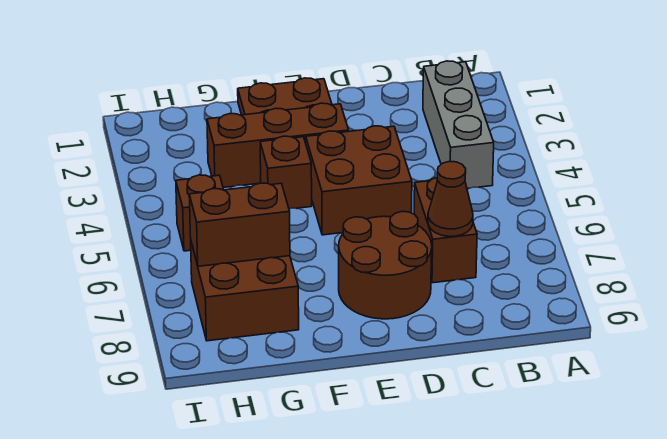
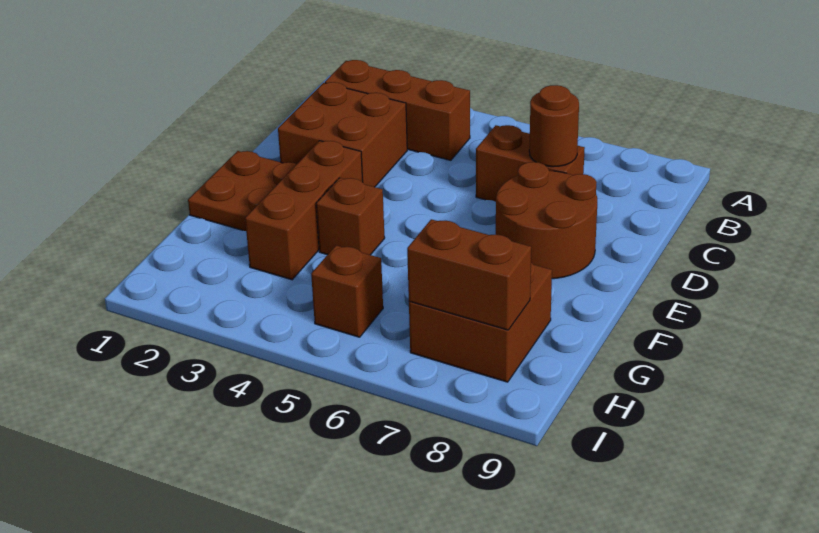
grey brick B2:B4 level 1 -> brown brick B2:B4 level 1
brown cone C7 level 2 -> brown round brick C7 level 2
brown brick D4:E5 level 1 -> brown brick C2:D3 level 1
brown brick G7:H7 level 2 -> brown brick H7:H8 level 2

